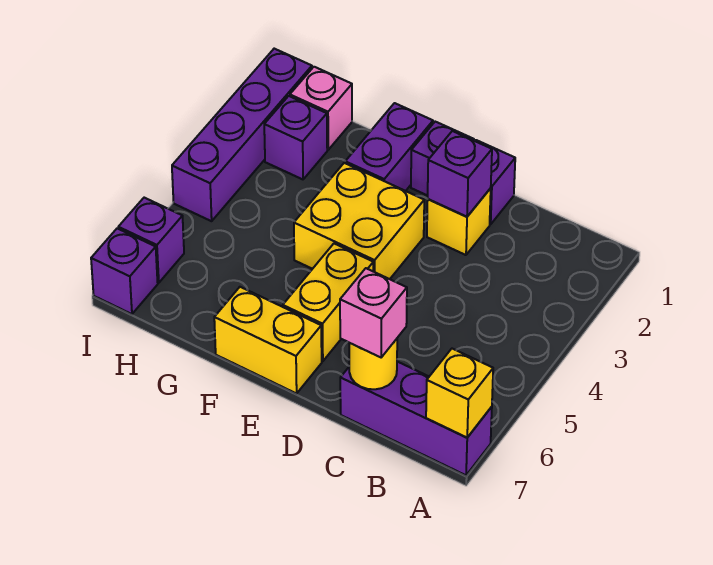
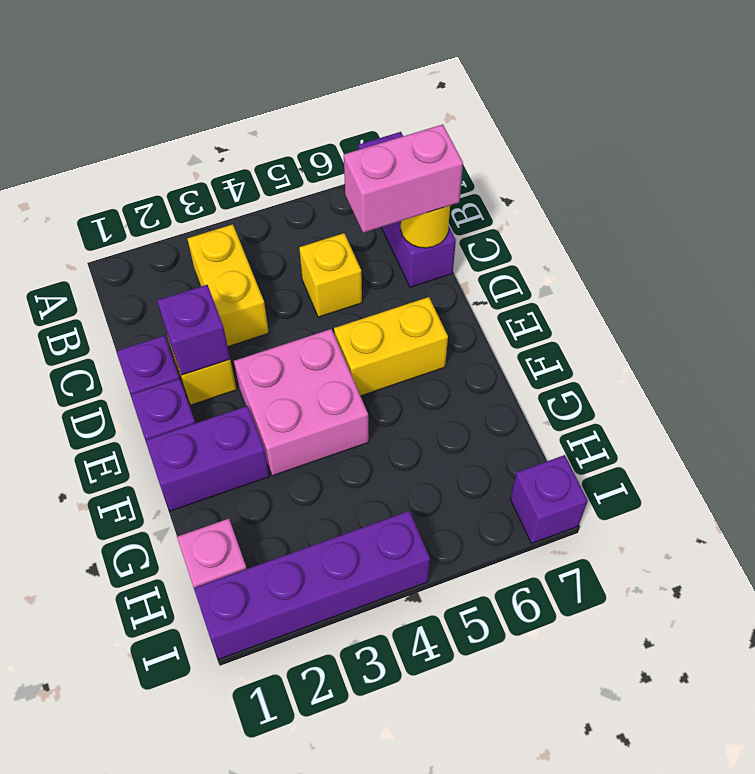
yellow brick A7 level 2 -> yellow brick C5 level 1
pink brick C7 level 3 -> pink brick C6:C7 level 3
yellow brick E3:F4 level 1 -> pink brick E3:F4 level 1
yellow brick E7:F7 level 1 -> yellow brick B3:C3 level 1
purple brick H2 level 1 -> none
purple brick I6 level 1 -> none

